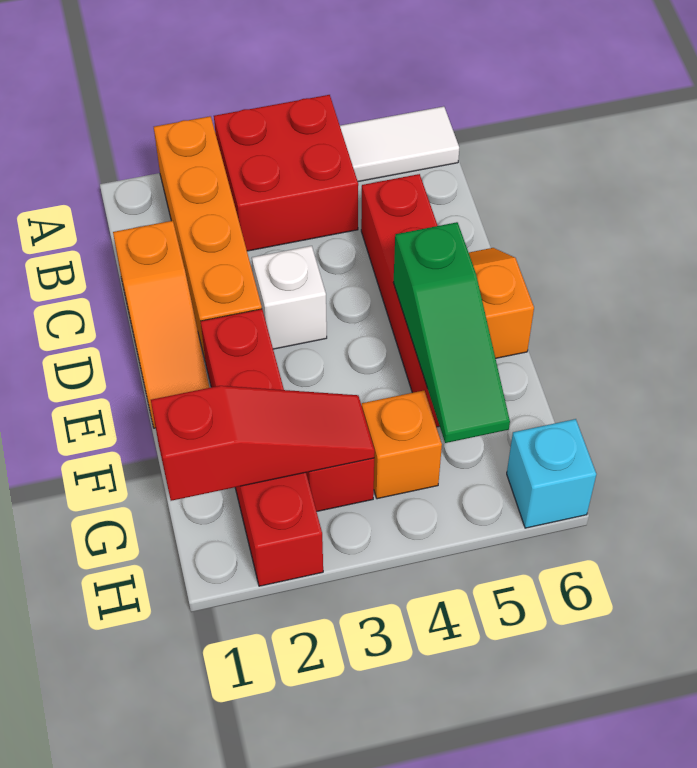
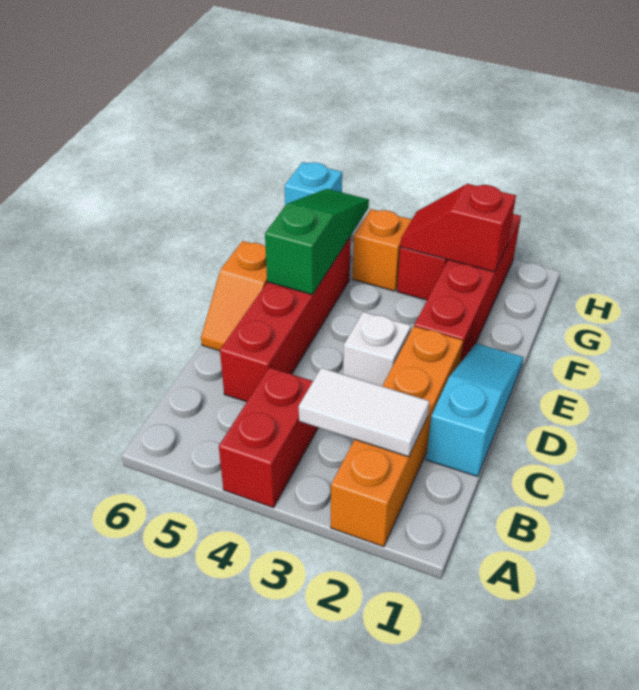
red brick A3:B4 level 1 -> red brick A4:B4 level 1
white tile A5:A6 level 1 -> white tile B2:B3 level 2
orange slope C1:E1 level 1 top C -> cyan slope C1:E1 level 1 top C
red slope G1:G3 level 2 top 1 -> red slope G2:G3 level 2 top 2

